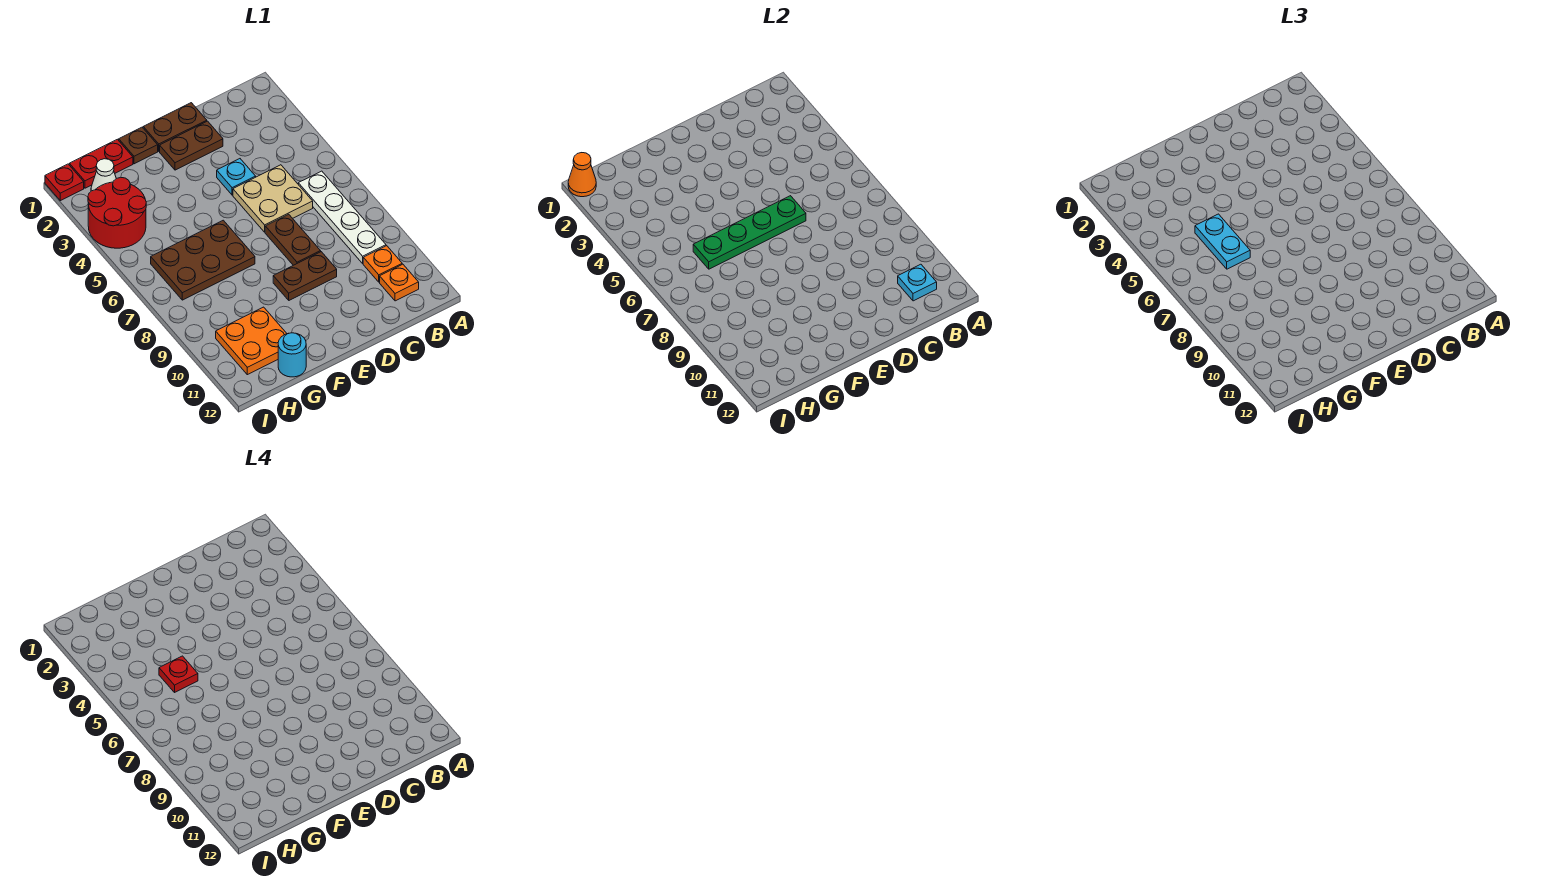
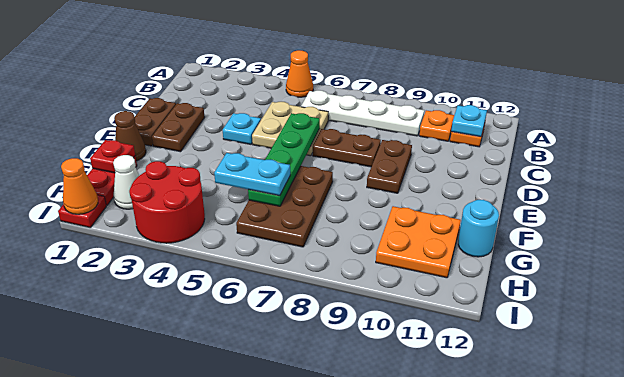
none -> orange cone A5 level 1
brown plate F1 level 1 -> brown cone F1 level 1
red plate G5 level 4 -> red plate G1 level 2

